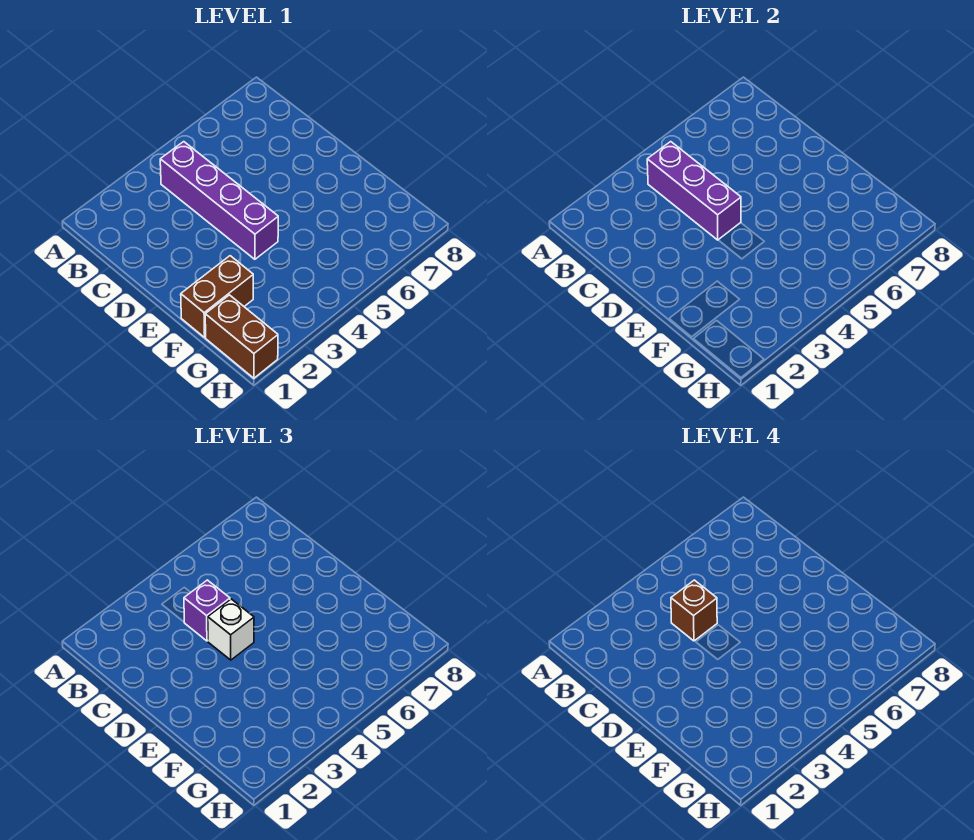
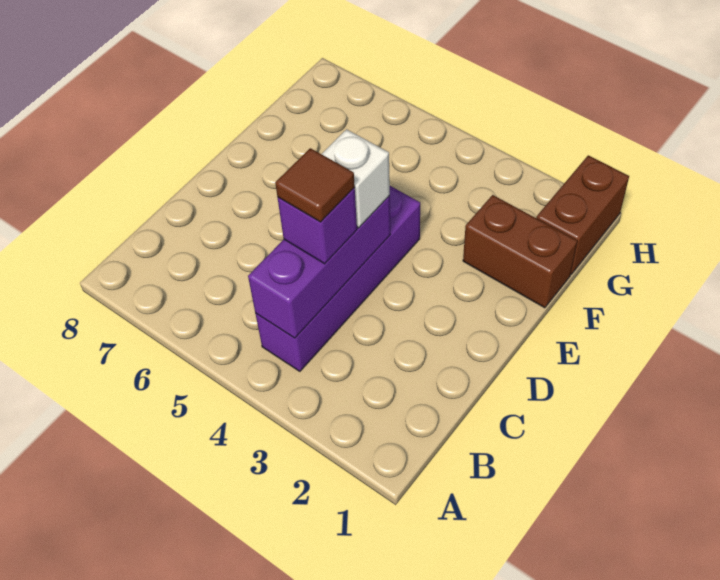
brown brick C4 level 4 -> brown tile C4 level 4

